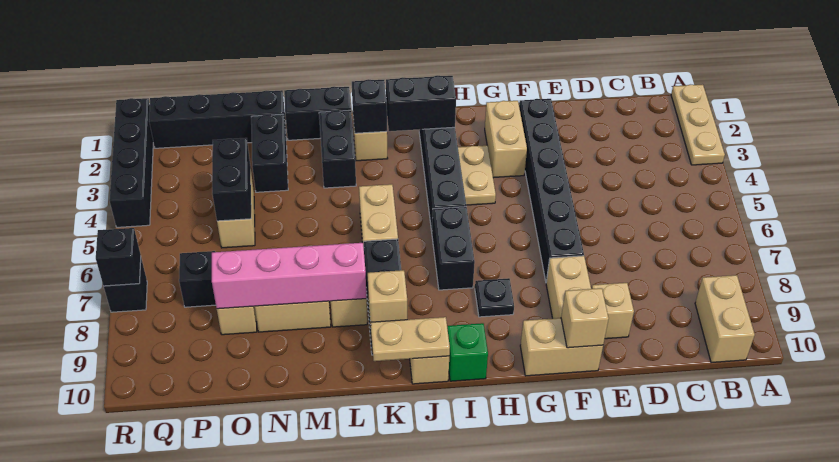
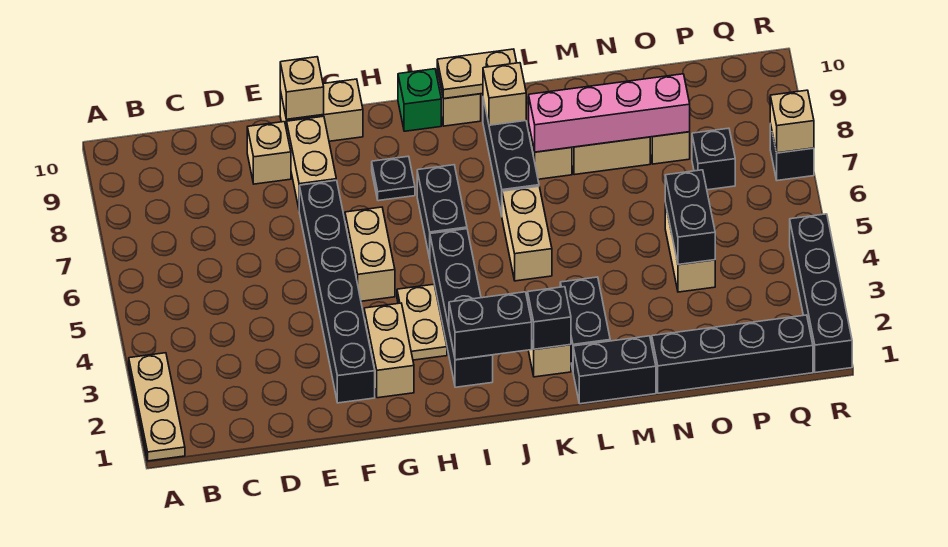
tan brick B9:B10 level 1 -> tan brick G5:G6 level 1
black brick N2:N3 level 1 -> none
black brick R7 level 2 -> tan brick R7 level 2

